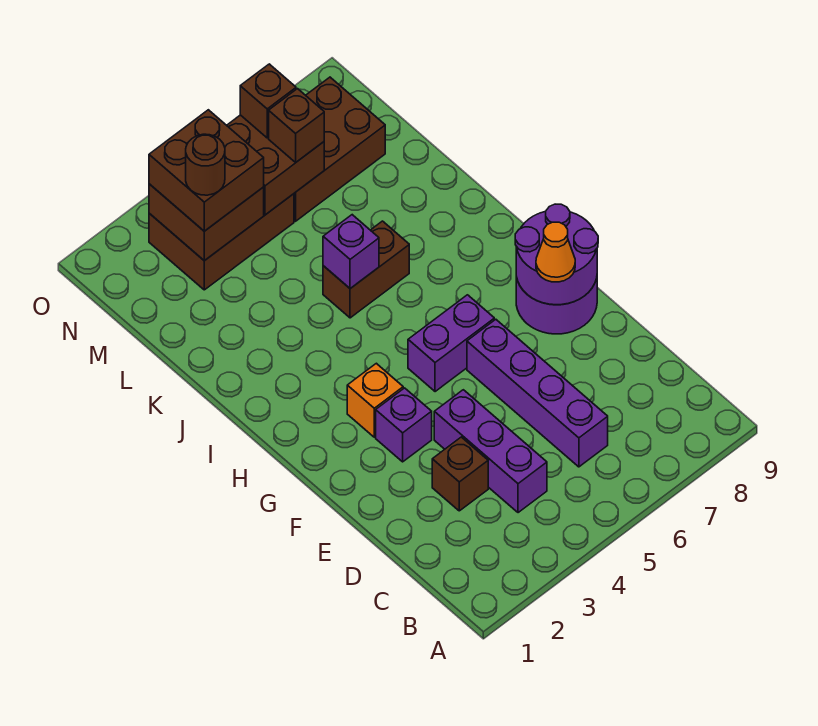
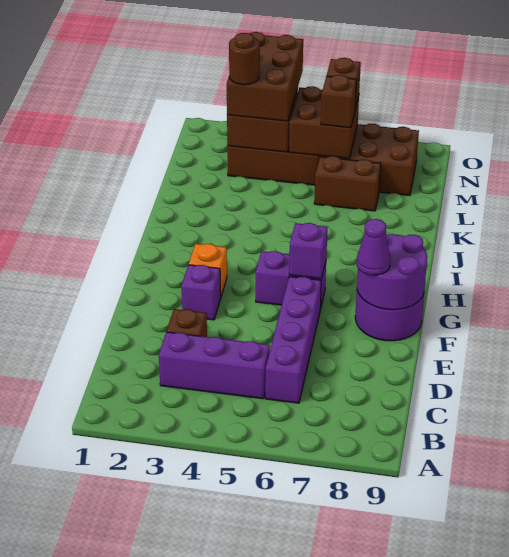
purple brick C4:E4 level 1 -> purple brick C3:C5 level 1
orange cone F8 level 3 -> purple cone F8 level 3
brown brick J5:J6 level 1 -> brown brick L6:L7 level 1
purple brick J5 level 2 -> purple brick G6 level 2
brown brick M3:N4 level 3 -> brown brick M3:O4 level 3

